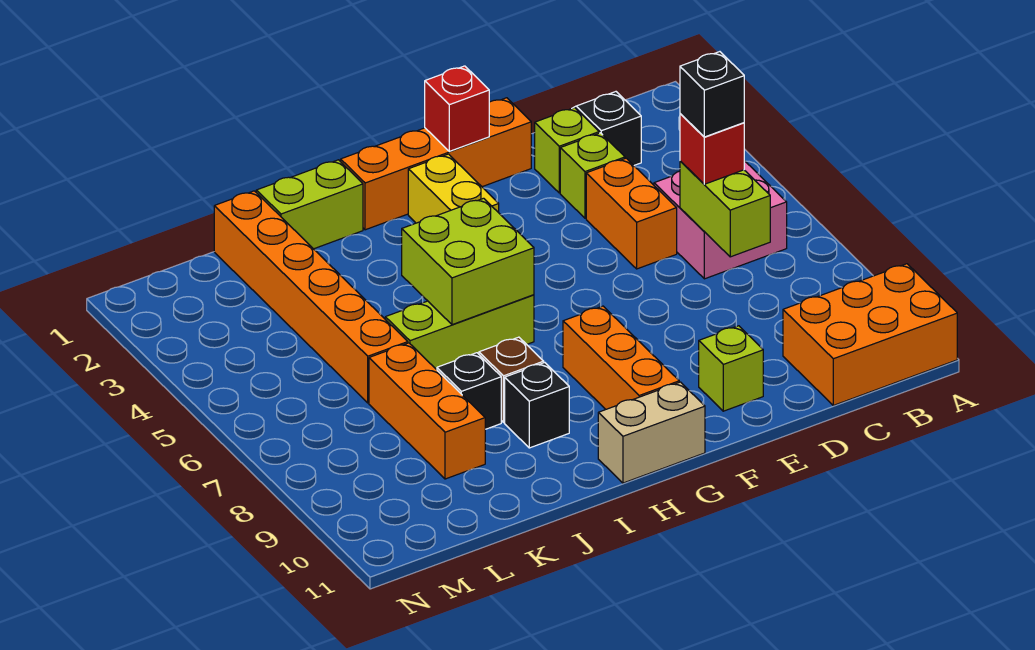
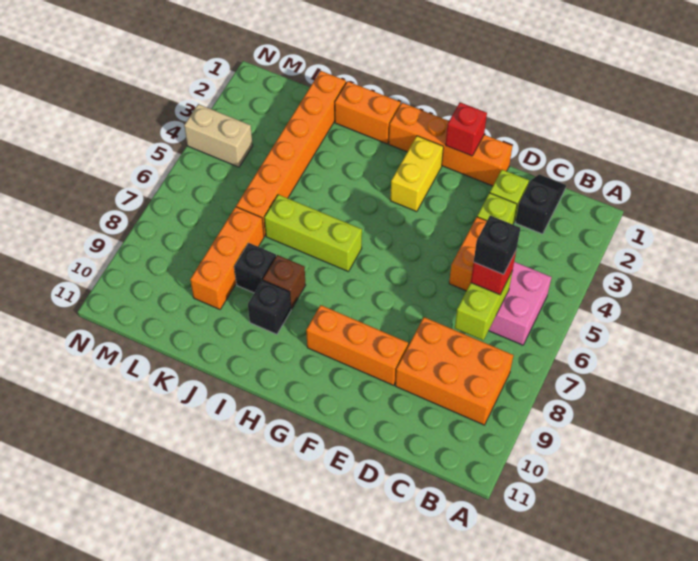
orange brick A10:C11 level 1 -> orange brick B8:D9 level 1
lime brick E10 level 1 -> none
orange brick G8:G10 level 1 -> orange brick E9:G9 level 1
tan brick G11:H11 level 1 -> tan brick M4:N4 level 1
lime brick H5:I6 level 2 -> none
lime brick I1:J1 level 1 -> orange brick I1:J1 level 1

